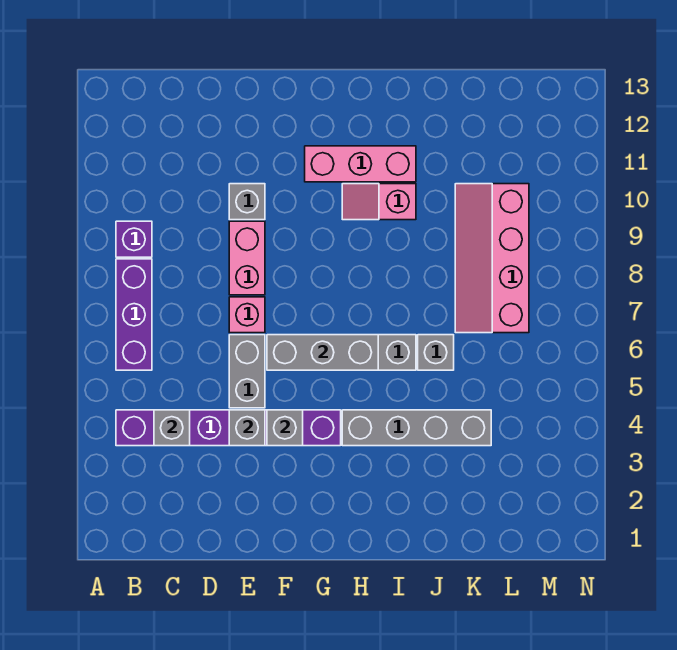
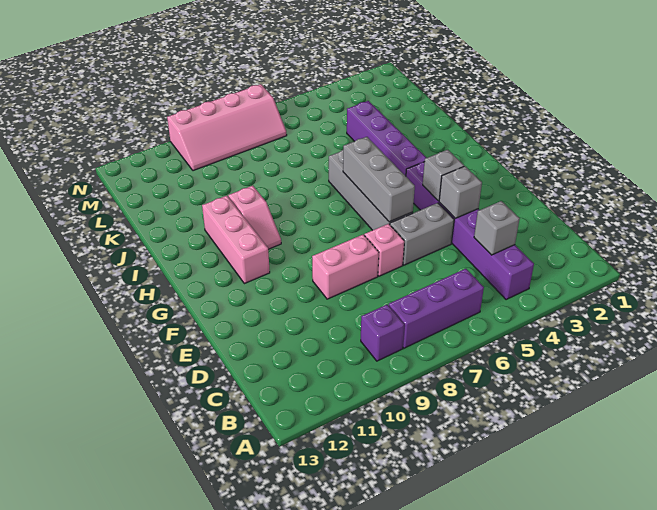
grey brick E10 level 1 -> none
grey brick H4:K4 level 1 -> purple brick H4:K4 level 1
grey brick J6 level 1 -> none
pink slope K7:L10 level 1 top L -> pink slope M7:N10 level 1 top N

